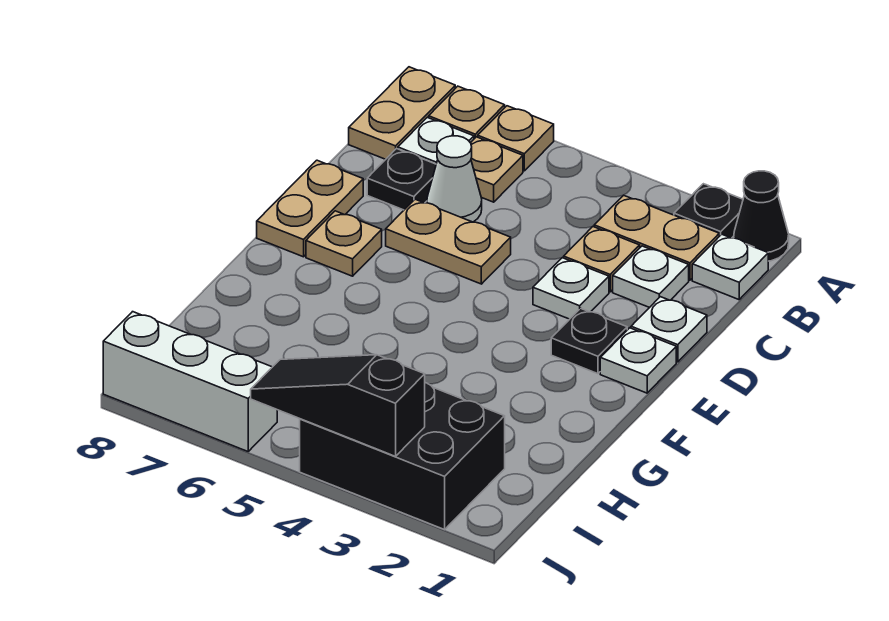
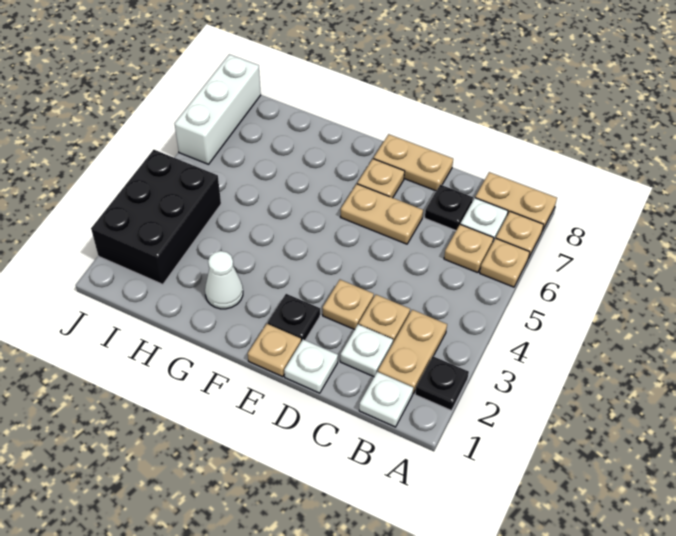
black cone A1 level 1 -> none
white cone C6 level 1 -> white cone G2 level 1
white plate D3 level 1 -> tan plate D3 level 1
tan plate D5:D6 level 1 -> tan plate D6:E6 level 1
white plate E1 level 1 -> tan plate E1 level 1
black slope J3:J5 level 2 top 3 -> none

